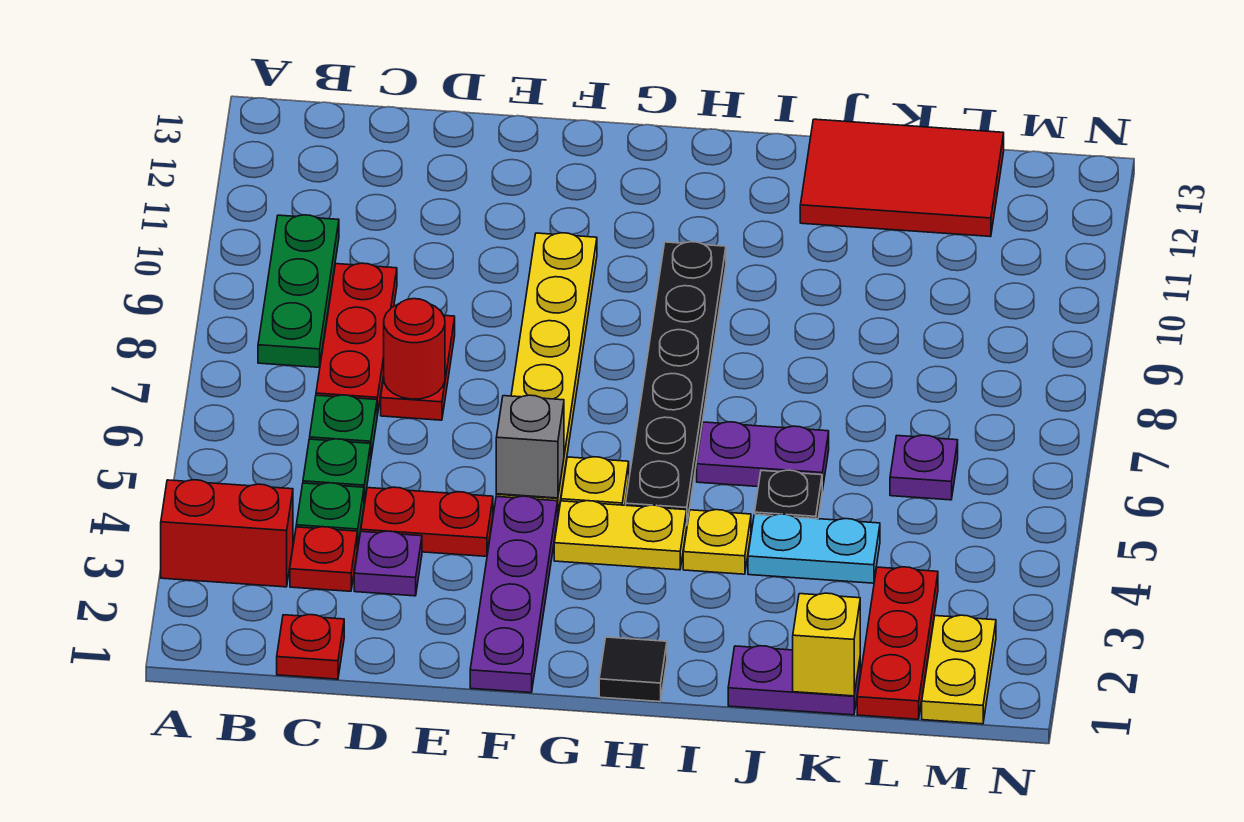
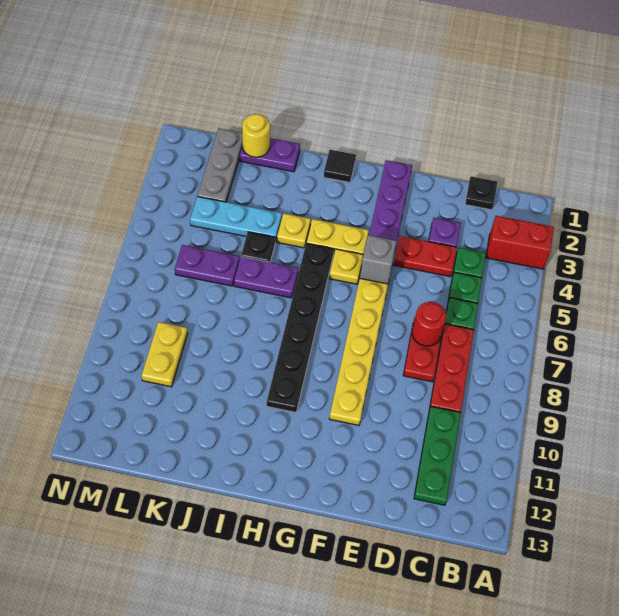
green plate B8:B10 level 1 -> green plate C10:C12 level 1
red plate C1 level 1 -> black plate C1 level 1
red plate C3 level 1 -> none
cyan plate J4:K4 level 1 -> cyan plate J4:L4 level 1
red tile J12:L13 level 1 -> none
yellow brick K1 level 2 -> yellow round brick K1 level 2
red plate L1:L3 level 1 -> grey plate L1:L3 level 1
purple plate L6 level 1 -> purple plate K6:L6 level 1
yellow plate M1:M2 level 1 -> yellow plate L9:L10 level 1

